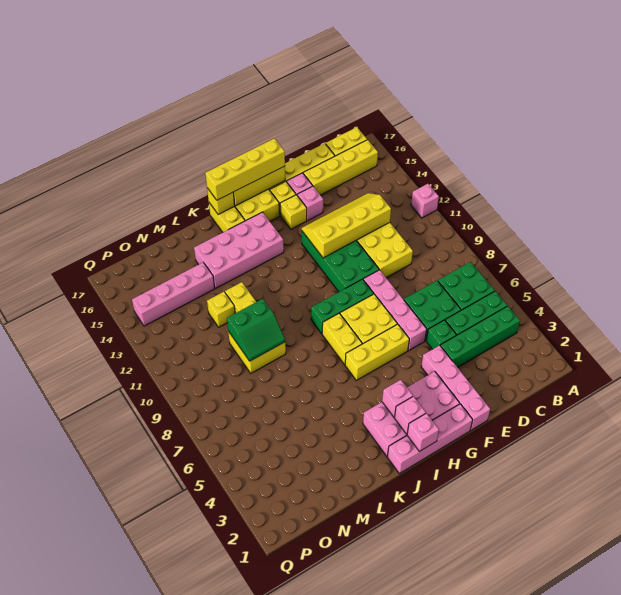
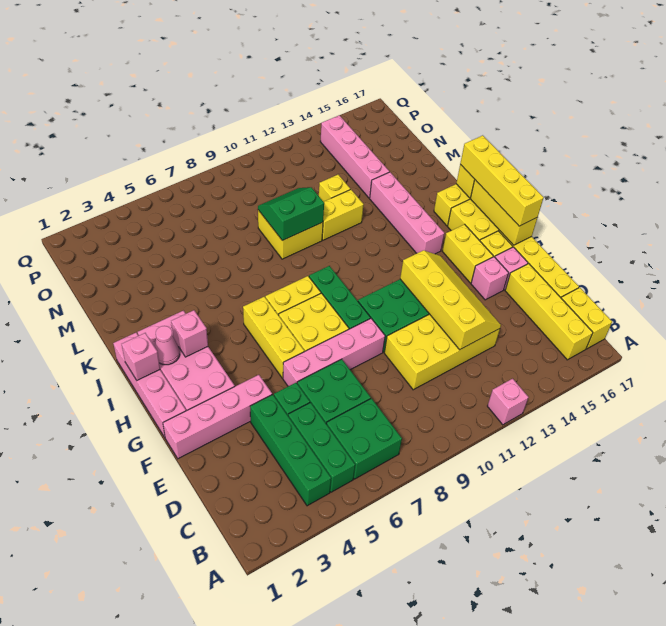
yellow brick G15 level 1 -> yellow brick G15:H15 level 1
pink brick I2 level 2 -> pink cone I2 level 2
pink brick I14:L15 level 1 -> pink brick I14:L14 level 1
green slope L9:M10 level 2 top 10 -> green slope L9:M10 level 2 top L

